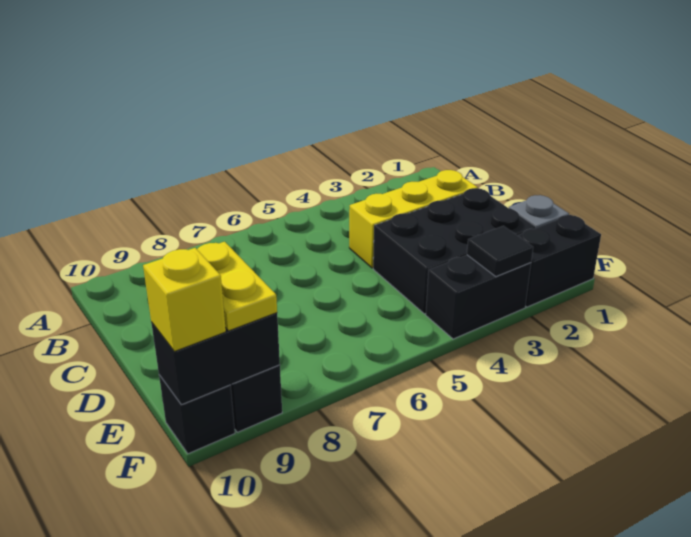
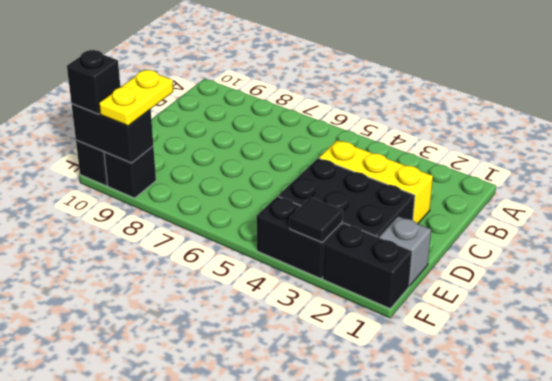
yellow brick F10 level 3 -> black brick F10 level 3

